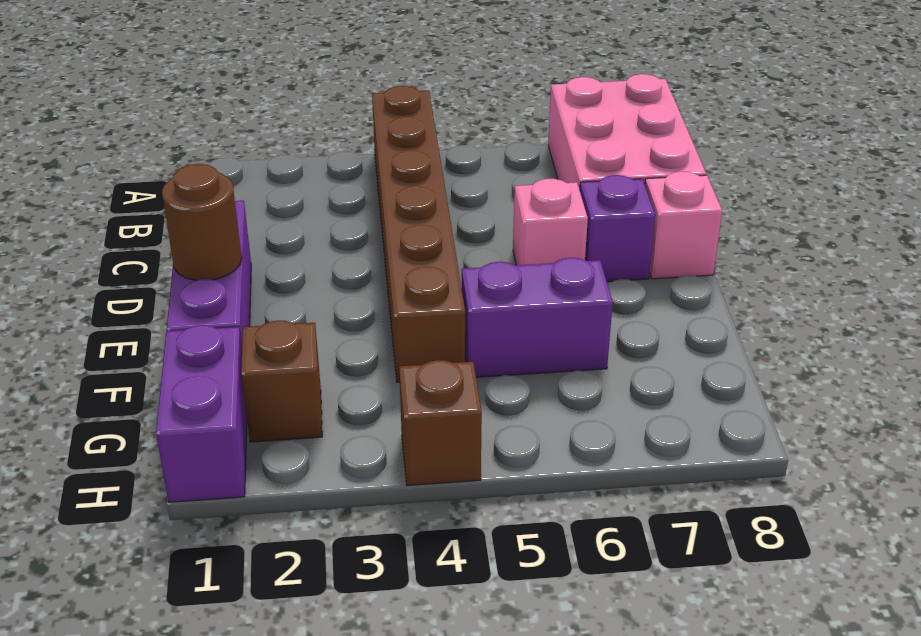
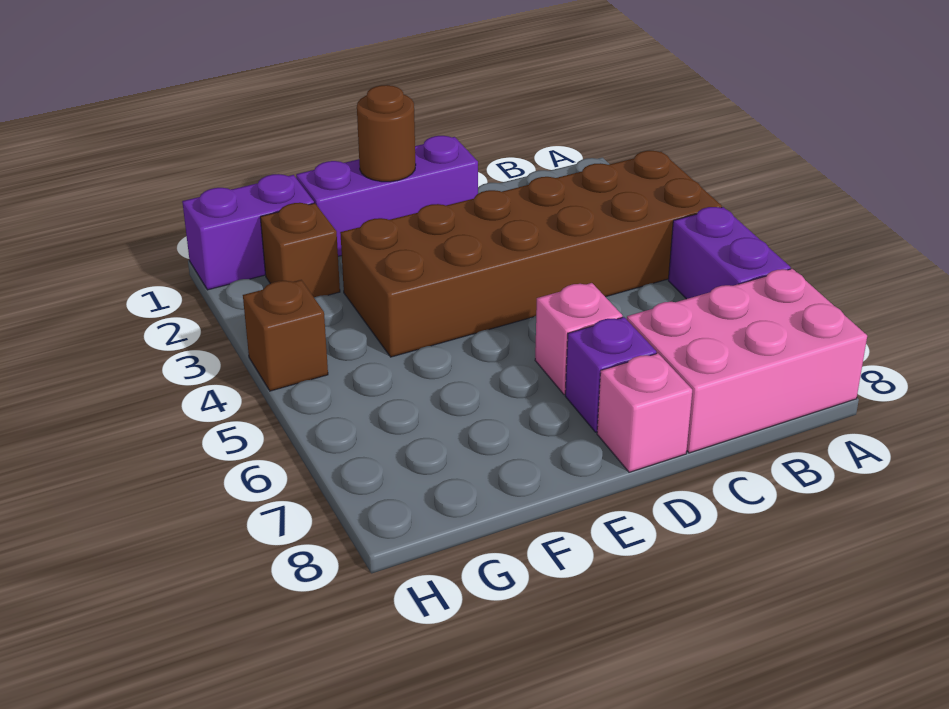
brown brick A4:F4 level 1 -> brown brick A3:F4 level 1
purple brick F5:F6 level 1 -> purple brick A5:A6 level 1

